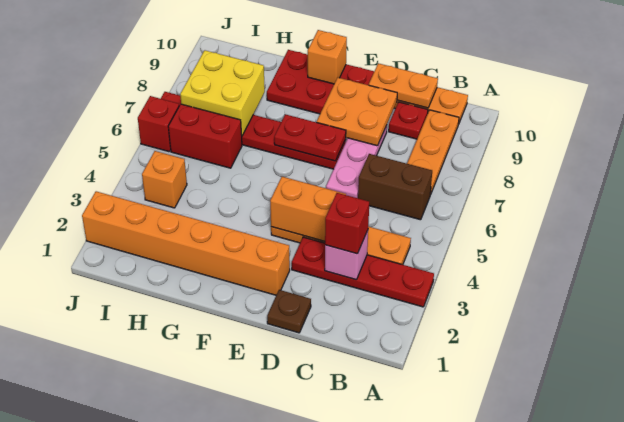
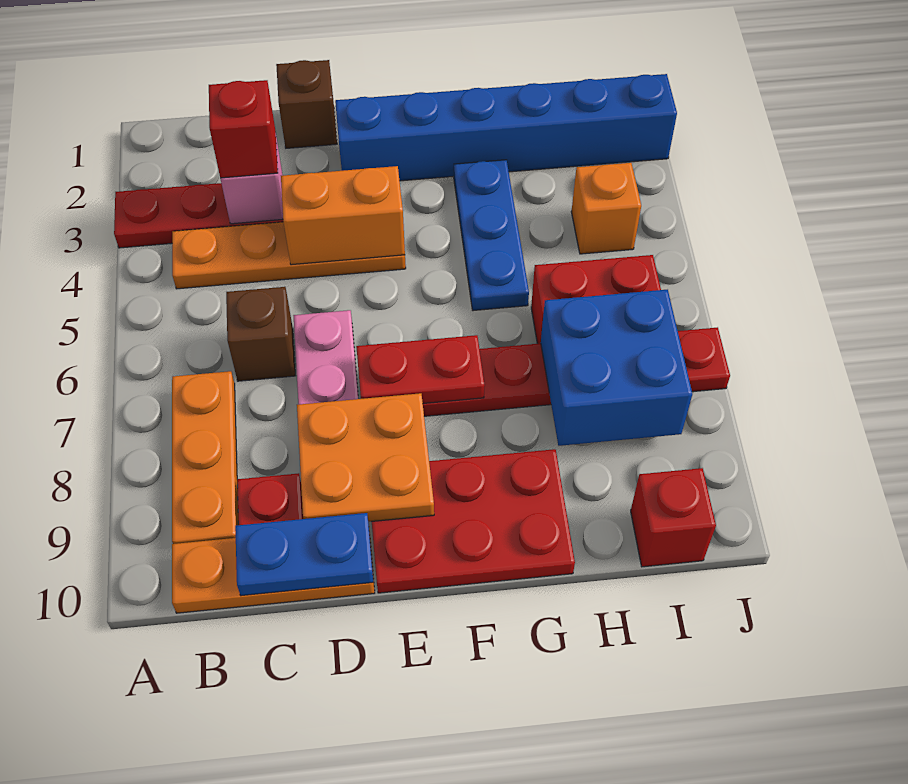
brown brick B6:C6 level 1 -> brown brick C6 level 1
orange plate C10:D10 level 2 -> blue plate C10:D10 level 2
brown plate D1 level 1 -> brown brick D1 level 1
orange brick E2:J2 level 1 -> blue brick E2:J2 level 1
orange brick F10 level 2 -> none
none -> blue plate G3:G5 level 1
yellow brick H7:I8 level 2 -> blue brick H7:I8 level 2
red brick J6 level 1 -> red brick I10 level 1

